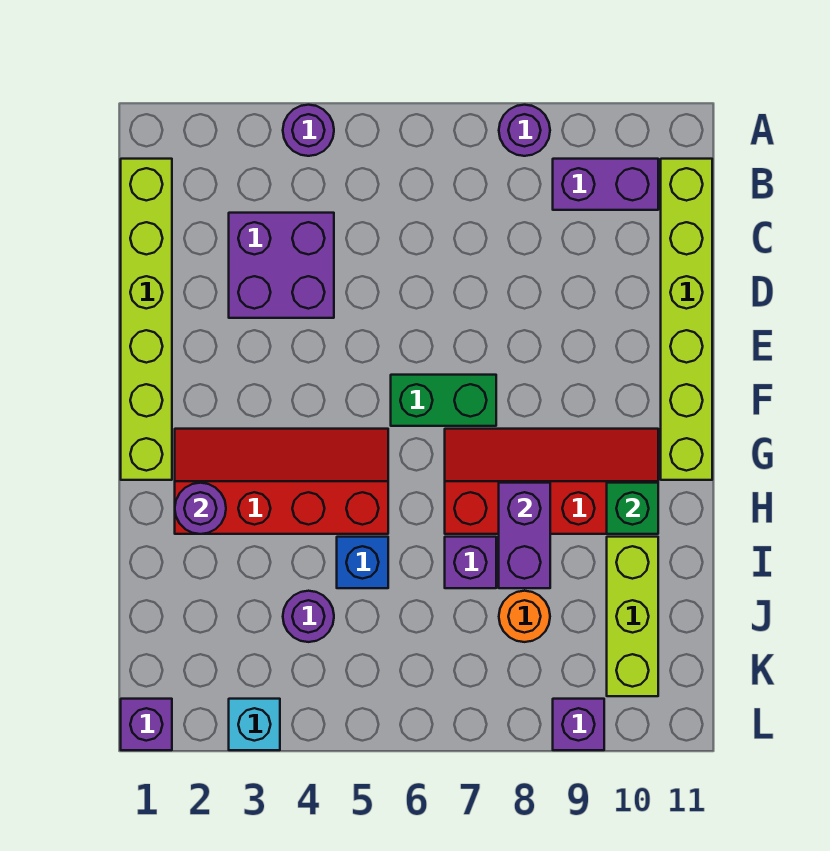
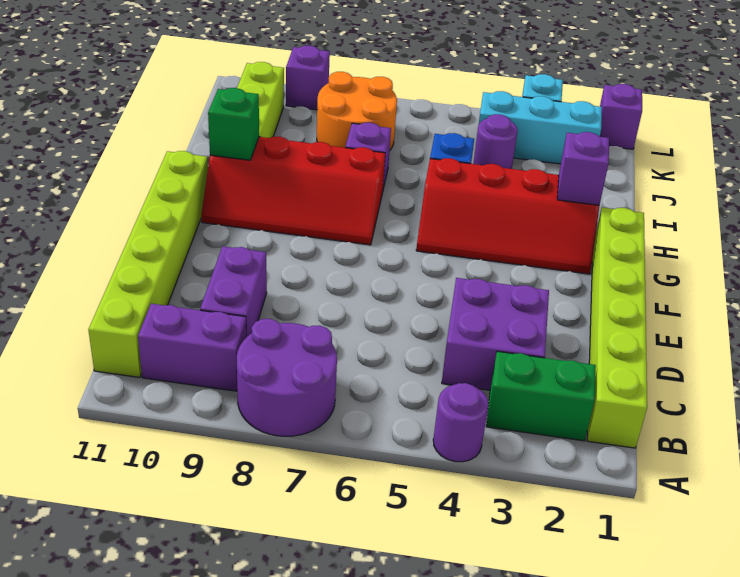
purple round brick A8 level 1 -> purple round brick A7:B8 level 1
green brick F6:F7 level 1 -> green brick B2:B3 level 1
purple round brick H2 level 2 -> purple brick H2 level 2
purple brick H8:I8 level 2 -> purple brick C9:D9 level 1
orange round brick J8 level 1 -> orange round brick J7:K8 level 1
none -> cyan brick K2:K4 level 1

